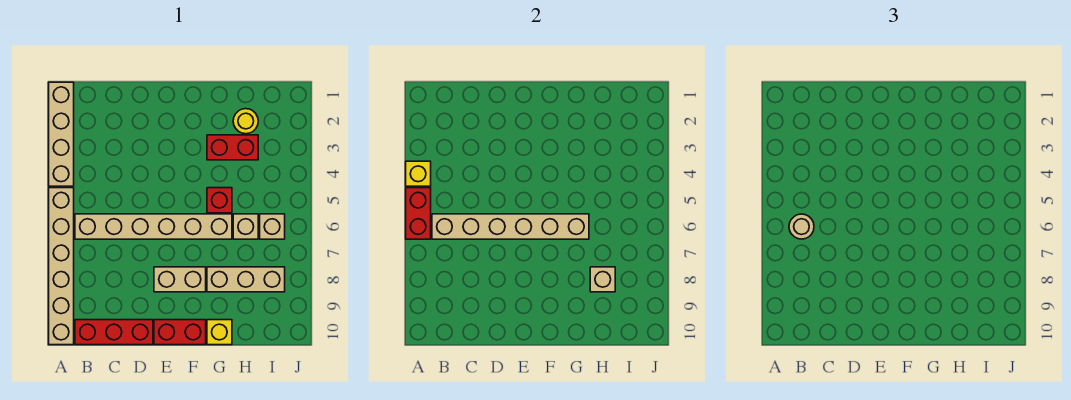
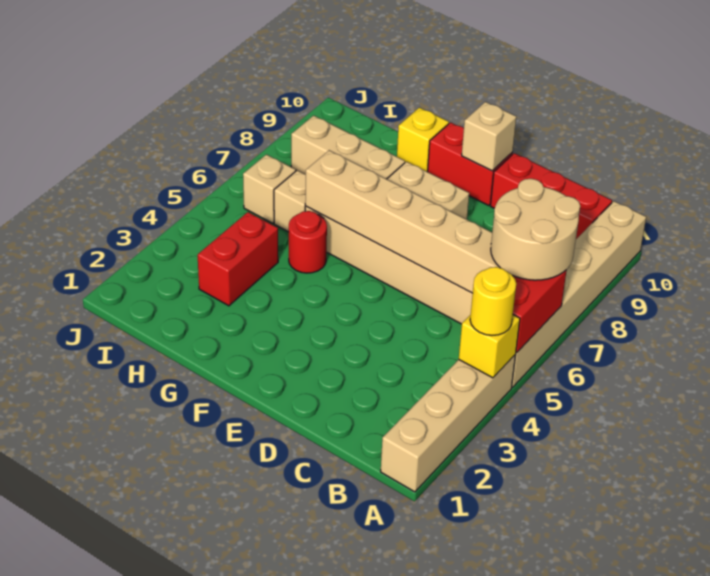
tan round brick B6 level 3 -> tan round brick A6:B7 level 3
red brick G3:H3 level 1 -> red brick H3:H4 level 1
red brick G5 level 1 -> red round brick G5 level 1
yellow round brick H2 level 1 -> yellow round brick A4 level 3
tan brick H8 level 2 -> tan brick E10 level 2

